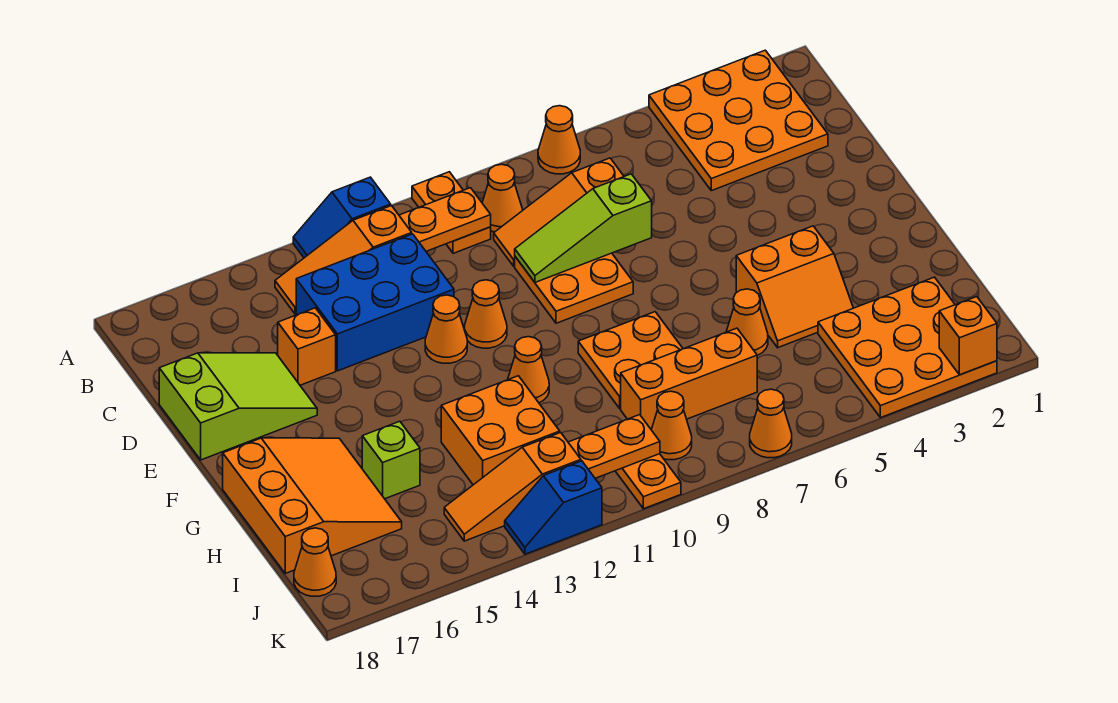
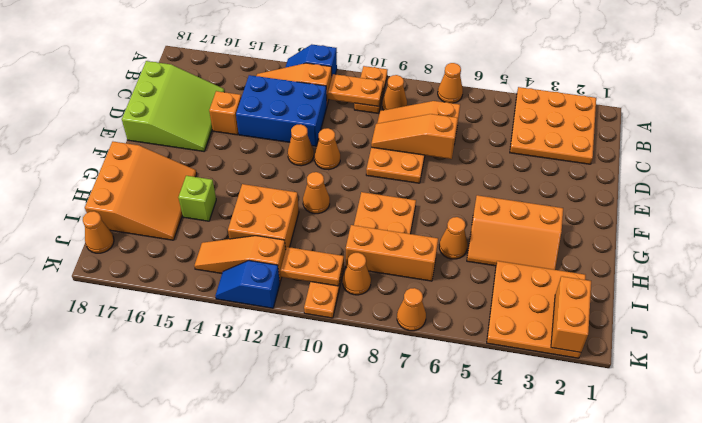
lime slope D7:D9 level 2 top 7 -> orange slope D7:D9 level 2 top 7
lime slope D16:E18 level 1 top 18 -> lime slope C16:E18 level 1 top 18
orange slope G4:H5 level 1 top G -> orange slope G3:H5 level 1 top G
orange brick K2 level 2 -> orange brick J2:K2 level 2

